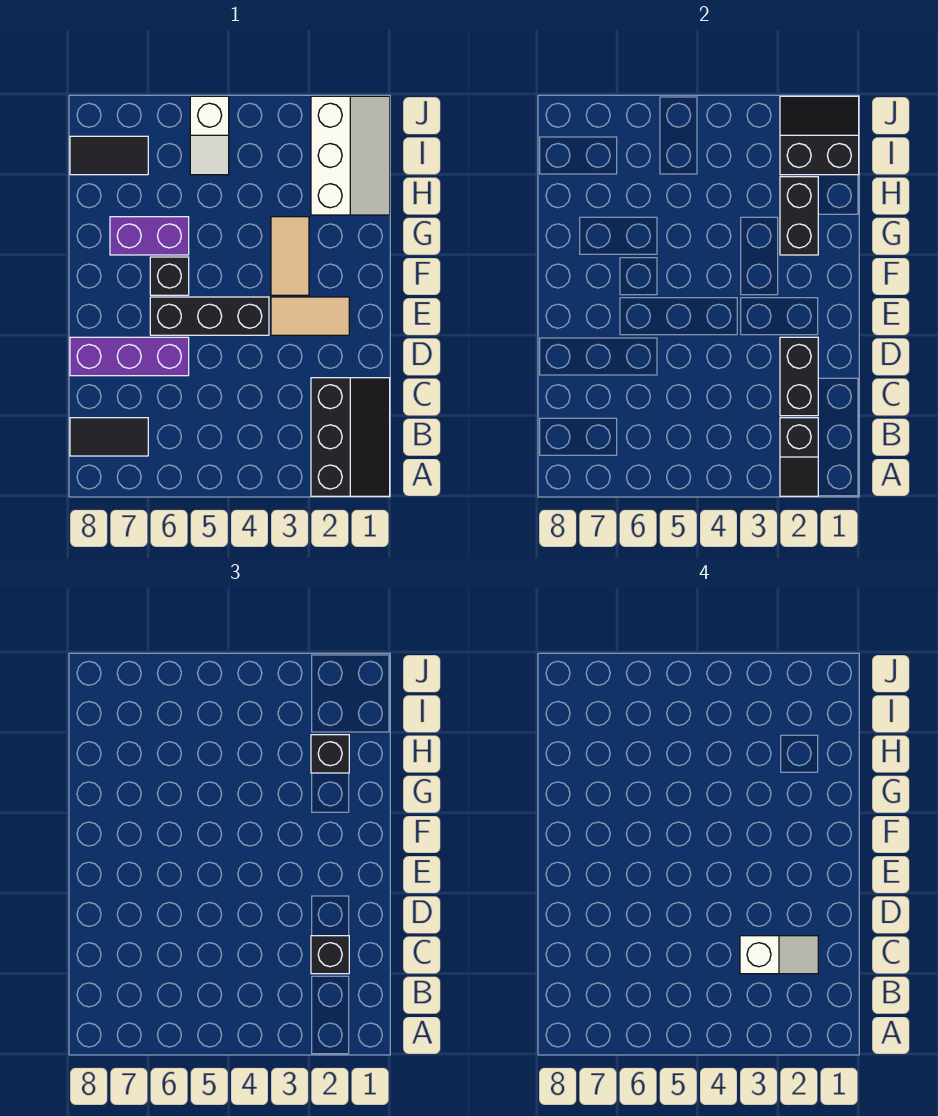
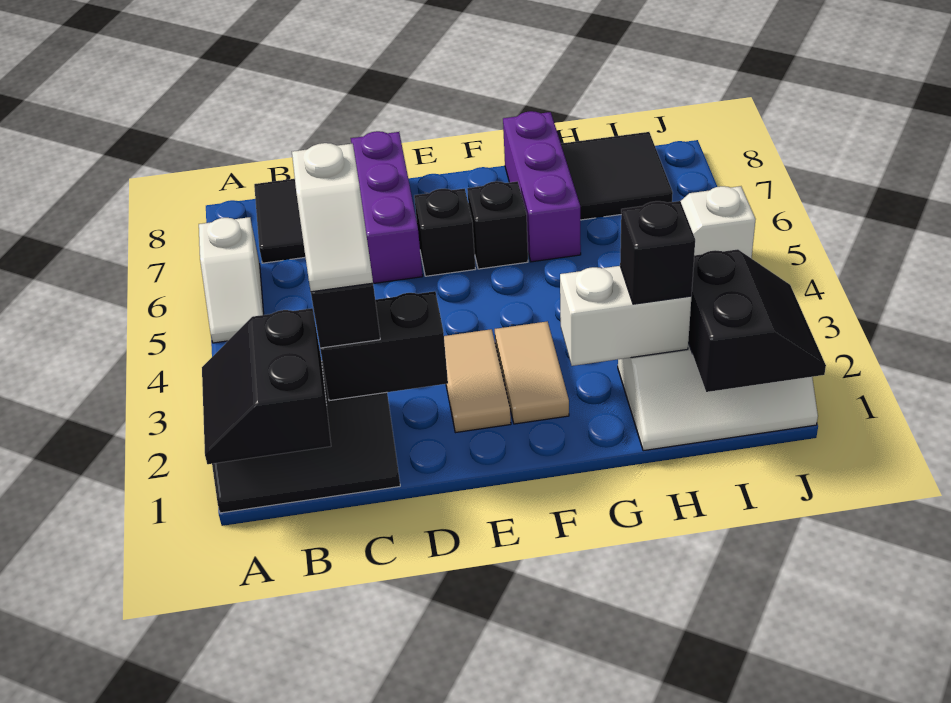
black slope A2:B2 level 2 top B -> black slope A1:B2 level 2 top B
none -> white slope A5:A6 level 1 top 6
black brick E4:E6 level 1 -> black brick E6 level 1
tan tile F3:G3 level 1 -> tan tile F2:F3 level 1
black brick G2:H2 level 2 -> white brick G2:H2 level 2
purple brick G6:G7 level 1 -> purple brick G6:G8 level 1
black tile I7:I8 level 1 -> black tile H7:I8 level 1

